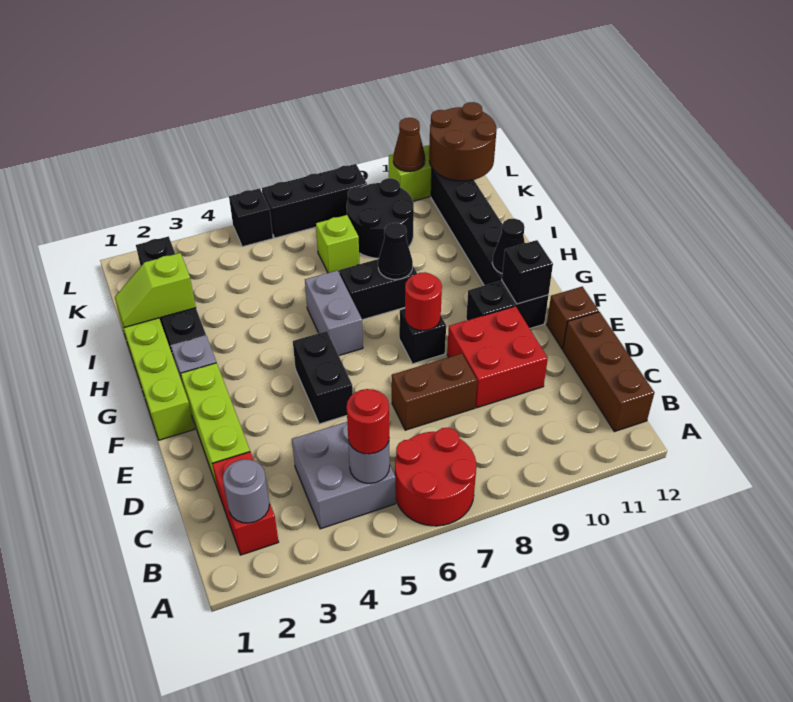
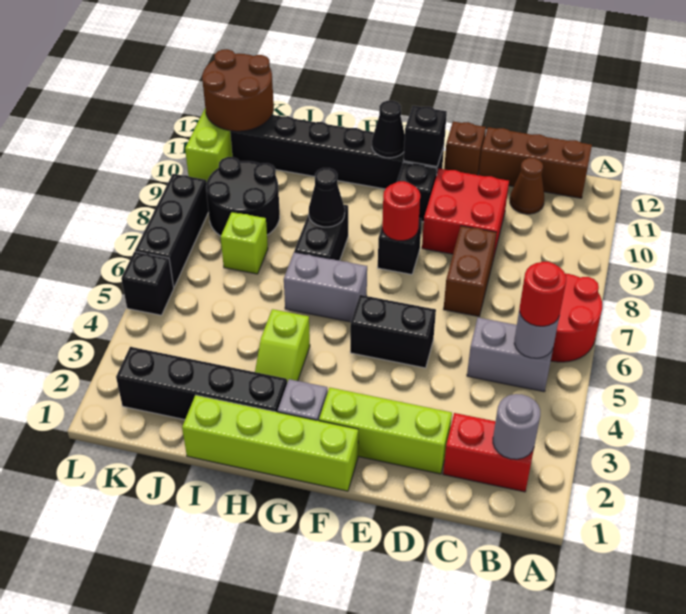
grey brick B4:C5 level 1 -> grey brick B5:C5 level 1
lime slope I1:I2 level 2 top 2 -> lime slope H3:H4 level 1 top 4
brown cone L10 level 2 -> brown cone C11 level 1

